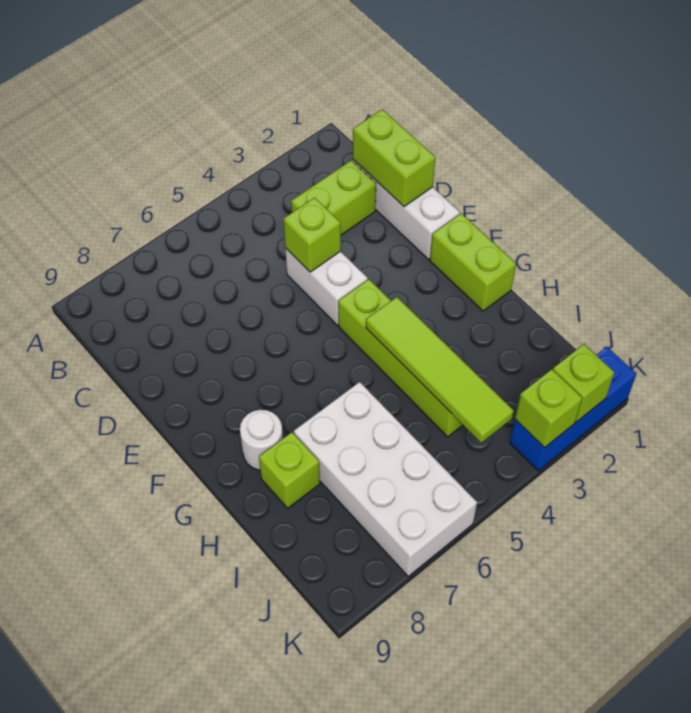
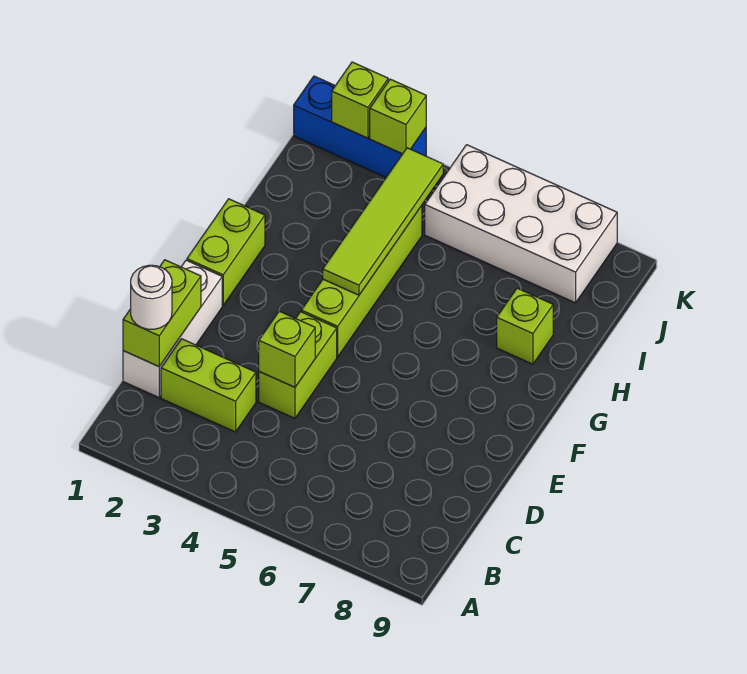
white brick D4:E4 level 1 -> lime brick D4:E4 level 1
white round brick G8 level 1 -> white round brick C1 level 3
white brick H6:K7 level 1 -> white brick J5:K8 level 1

